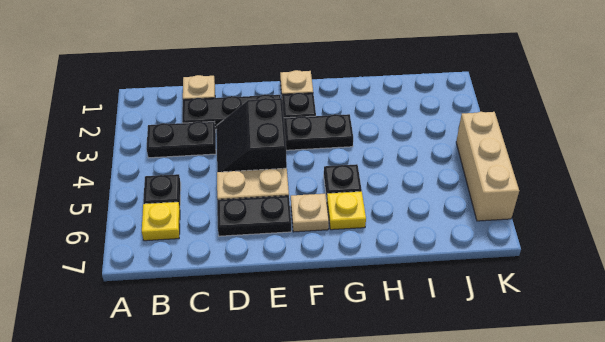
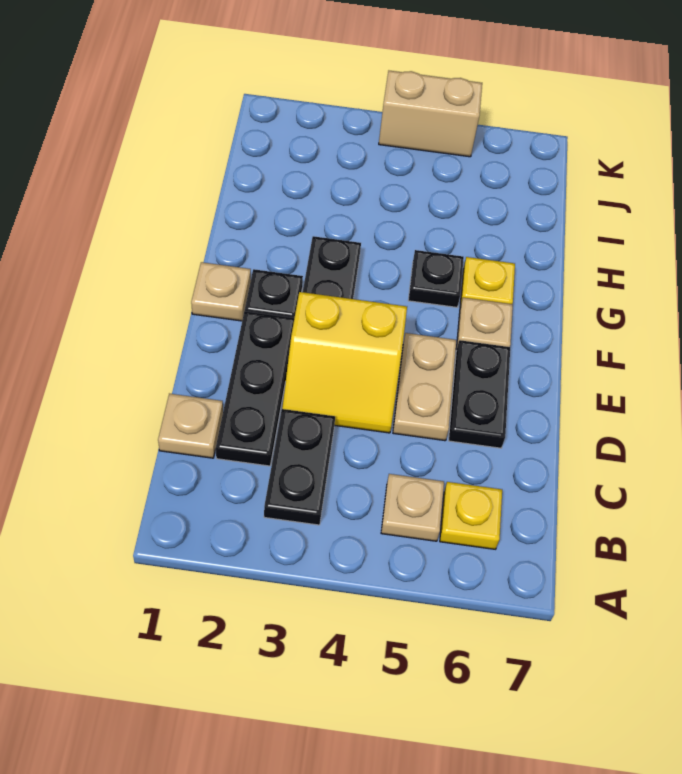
black plate B5 level 1 -> tan plate B5 level 1
black slope D3:E4 level 1 top E -> yellow slope D3:E4 level 1 top E
tan brick K4:K6 level 1 -> tan brick K4:K5 level 1

